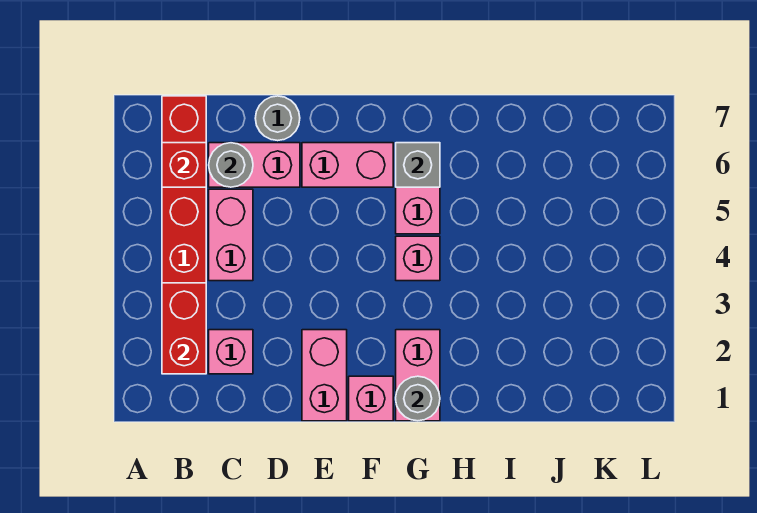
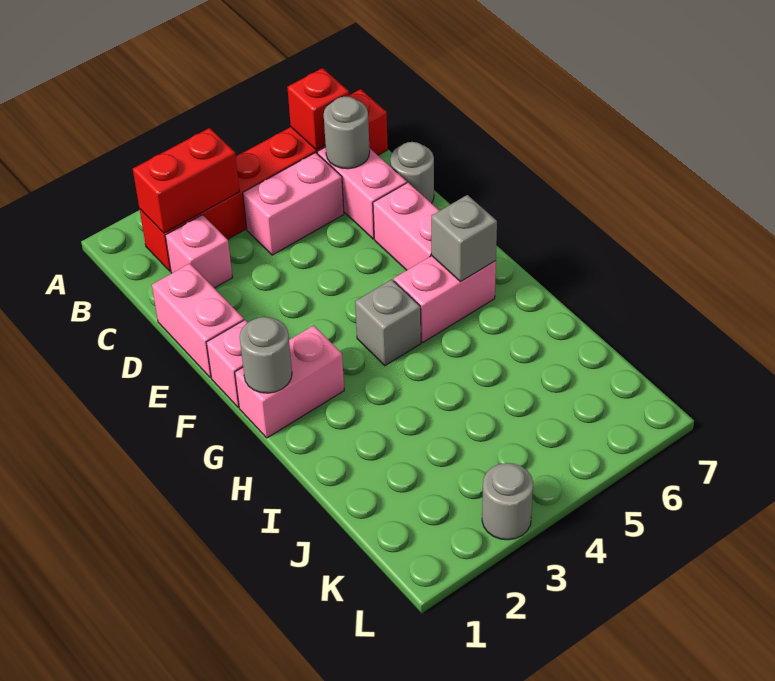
pink brick E1:E2 level 1 -> pink brick D1:E1 level 1
pink brick G4 level 1 -> grey brick G4 level 1
none -> grey round brick L3 level 1

